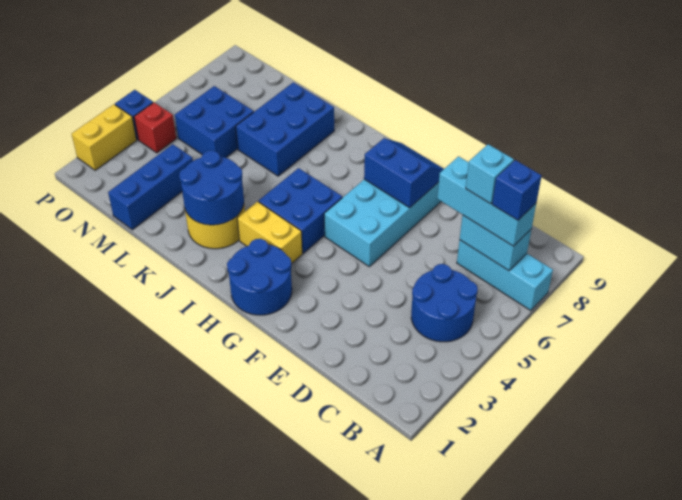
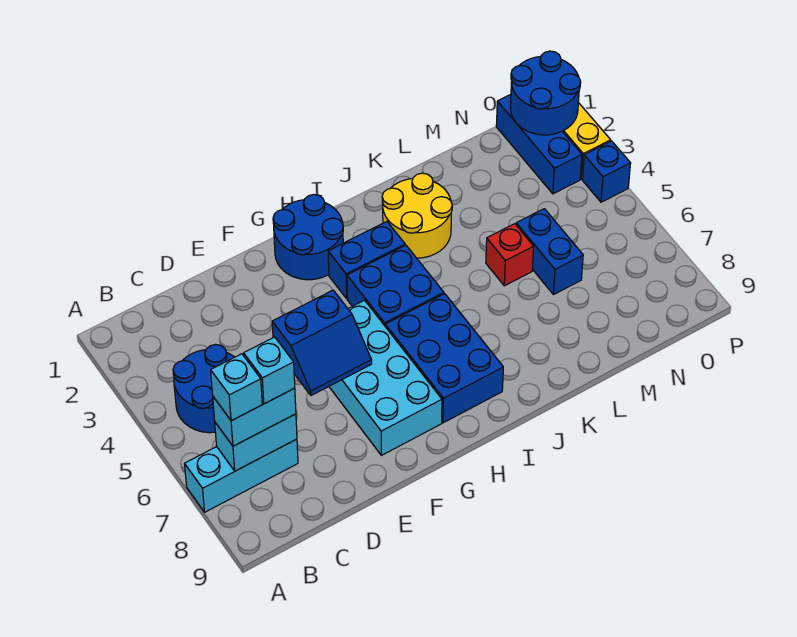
cyan brick B7:D7 level 3 -> cyan brick B7:C7 level 3
blue brick B7 level 4 -> cyan brick B7 level 4
blue slope F7:G8 level 2 top 7 -> blue slope E5:F6 level 2 top 5
yellow brick H3:I3 level 1 -> blue brick H3:I3 level 1
blue round brick J2:K3 level 2 -> blue round brick O1:P2 level 2
blue brick K6:L8 level 1 -> blue brick H6:I8 level 1
blue brick M1:M3 level 1 -> blue brick O1:O3 level 1
blue brick M5:N6 level 1 -> blue brick M5:M6 level 1
red brick O4 level 1 -> red brick L5 level 1

